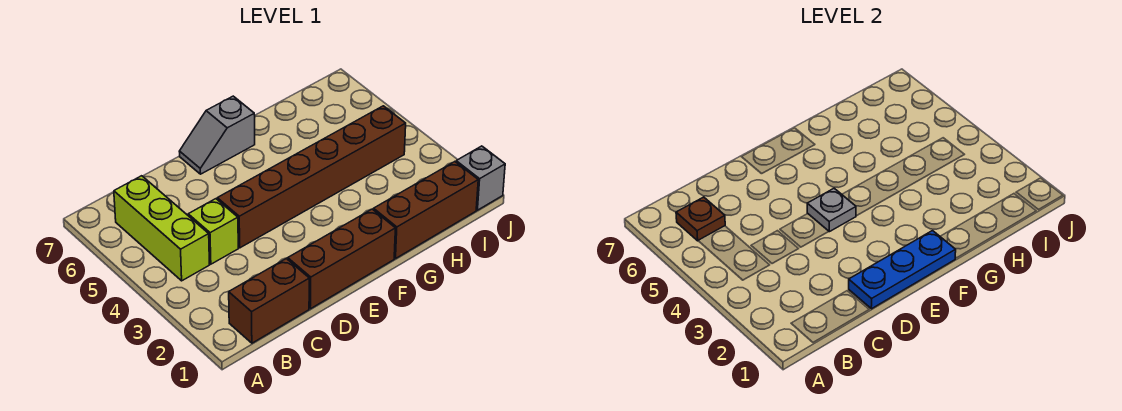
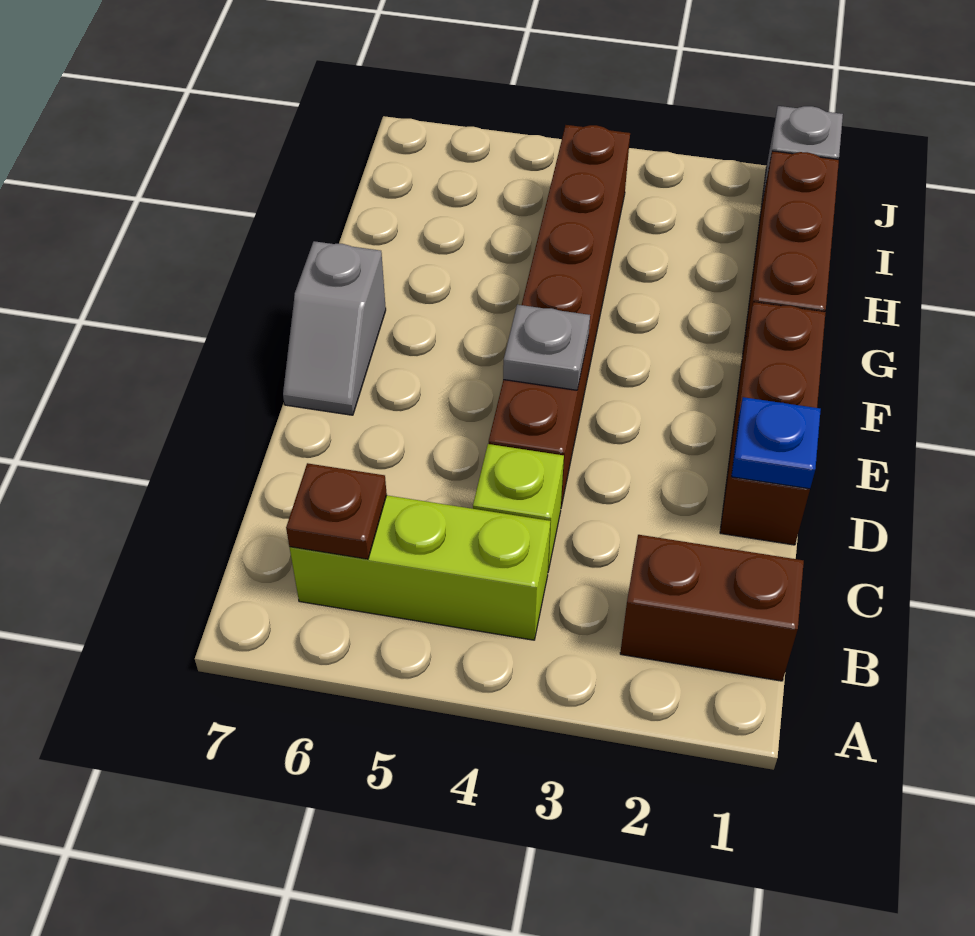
brown brick B1:C1 level 1 -> brown brick B1:B2 level 1
blue plate D1:F1 level 2 -> blue plate D1 level 2

